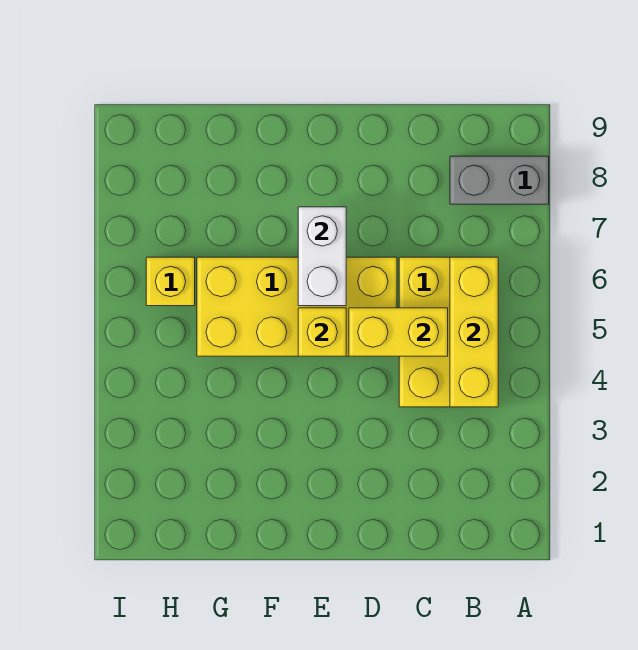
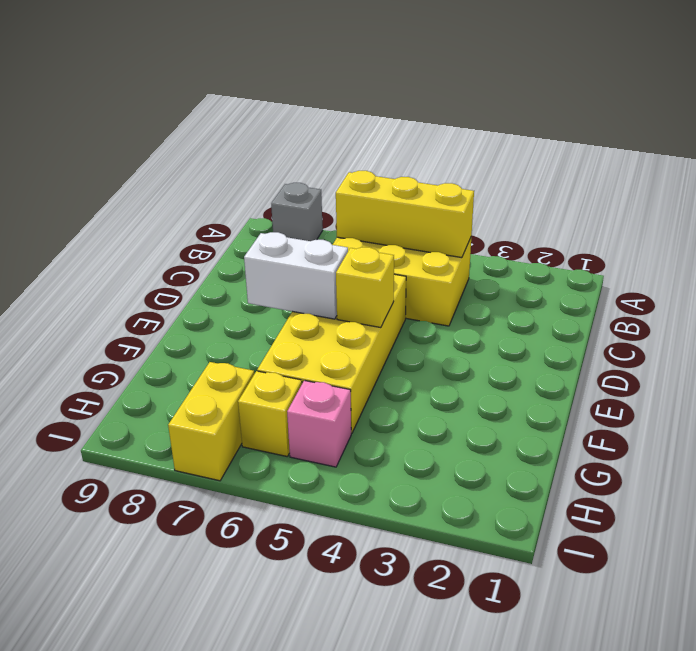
grey brick A8:B8 level 1 -> grey brick A8 level 1
yellow brick C5:D5 level 2 -> yellow brick H7:I7 level 1
none -> pink brick H5 level 1

